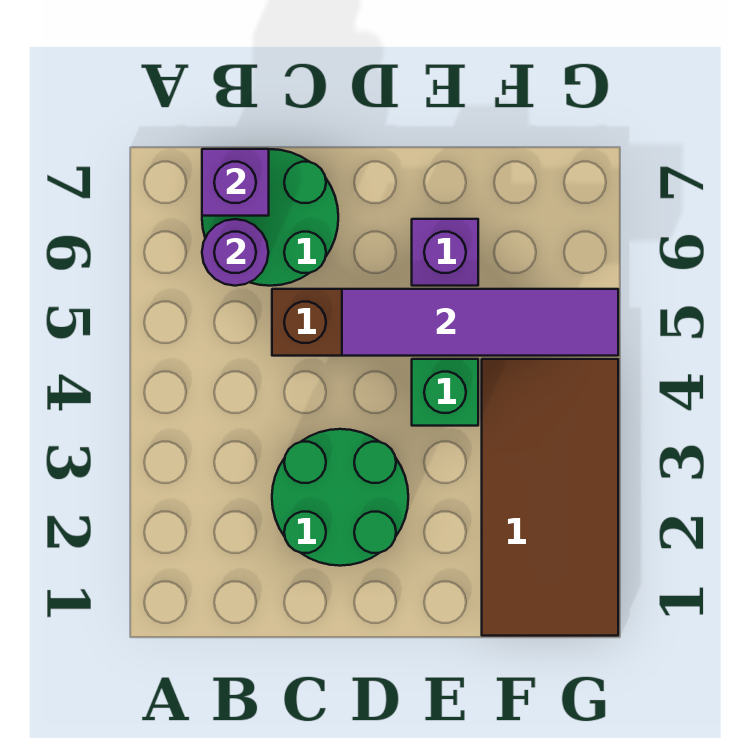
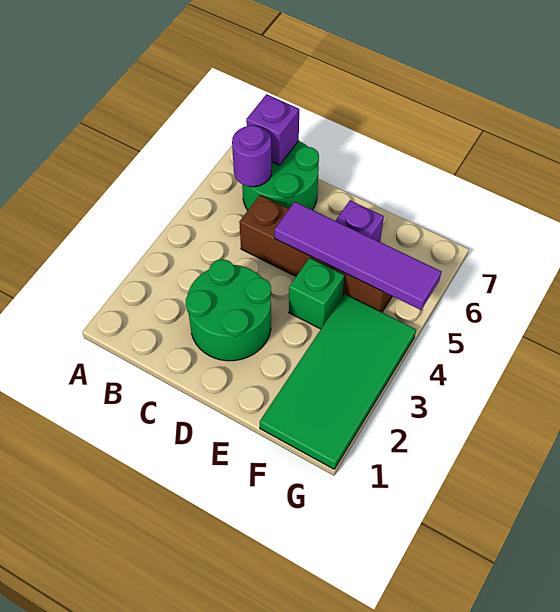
brown tile F1:G4 level 1 -> green tile F1:G4 level 1

